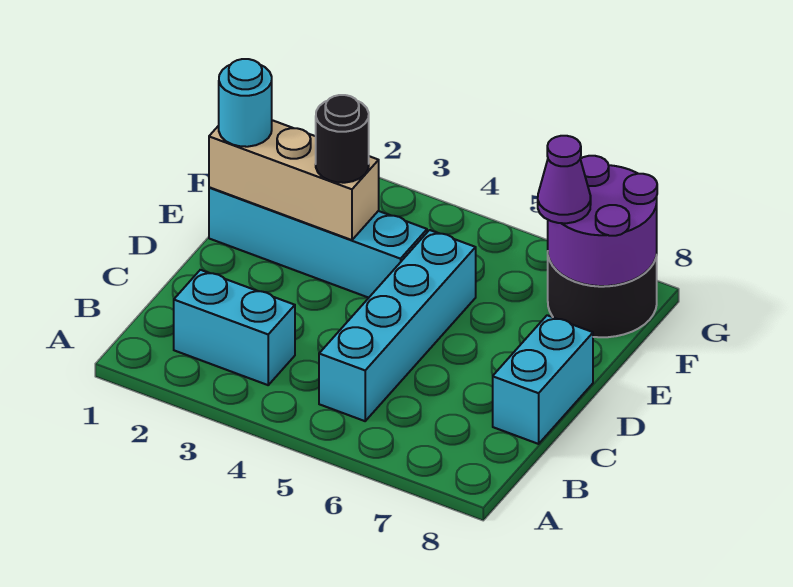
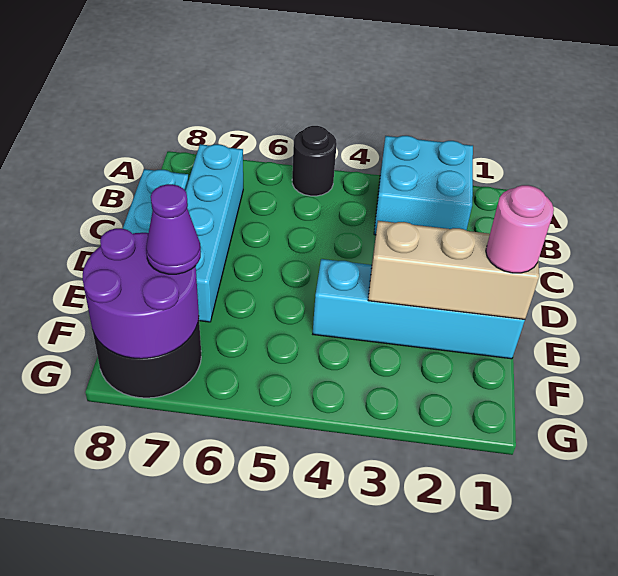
cyan brick B2:B3 level 1 -> cyan brick A2:B3 level 1
cyan brick B5:E5 level 1 -> cyan brick B7:E7 level 1
cyan round brick E1 level 3 -> pink round brick E1 level 3
black round brick E3 level 3 -> black round brick A5 level 1

